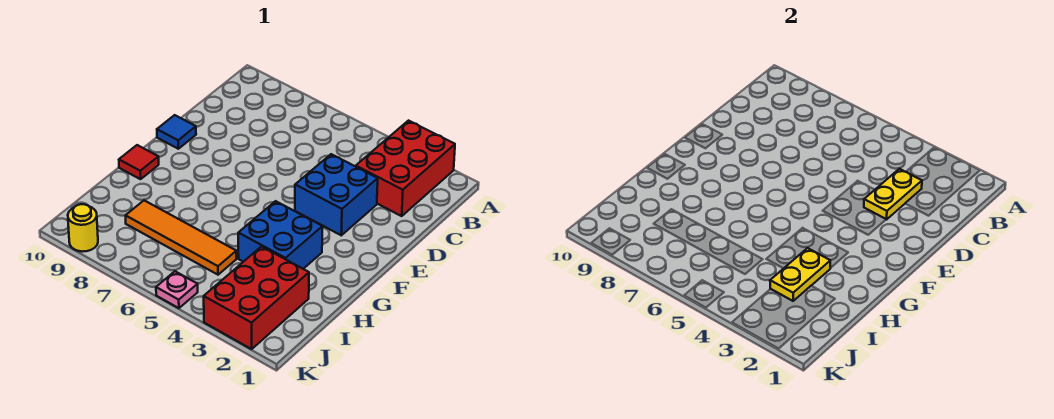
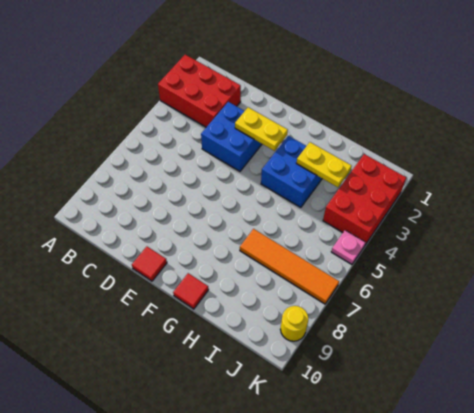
yellow plate C3:D3 level 2 -> yellow plate E3:F3 level 2
blue tile E10 level 1 -> red tile E10 level 1
red brick I2:K3 level 1 -> red brick J2:K4 level 1
orange tile I5:I8 level 1 -> orange tile H7:K7 level 1

